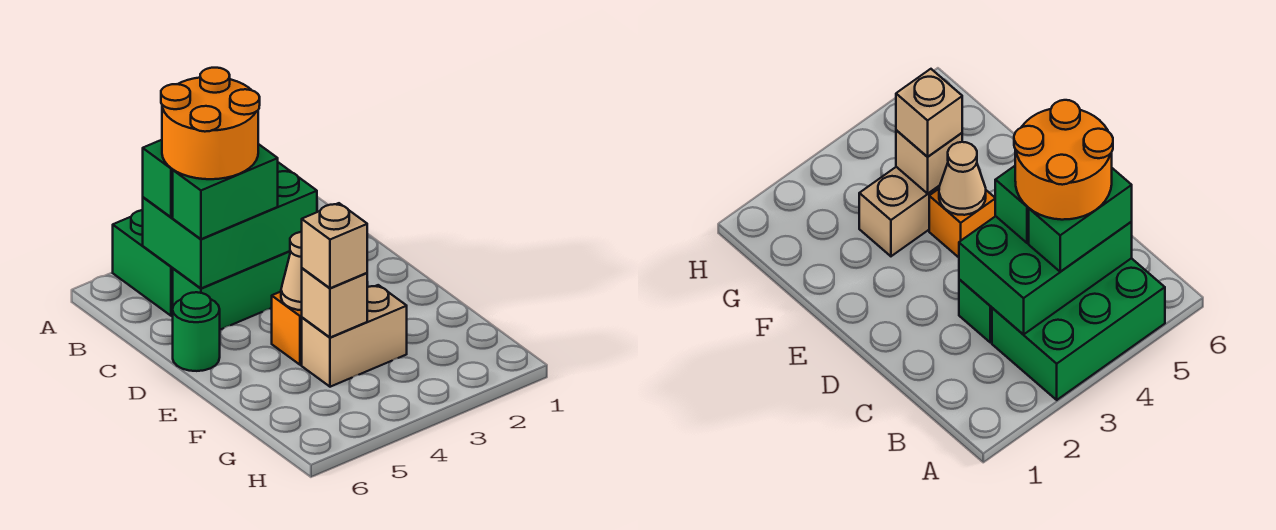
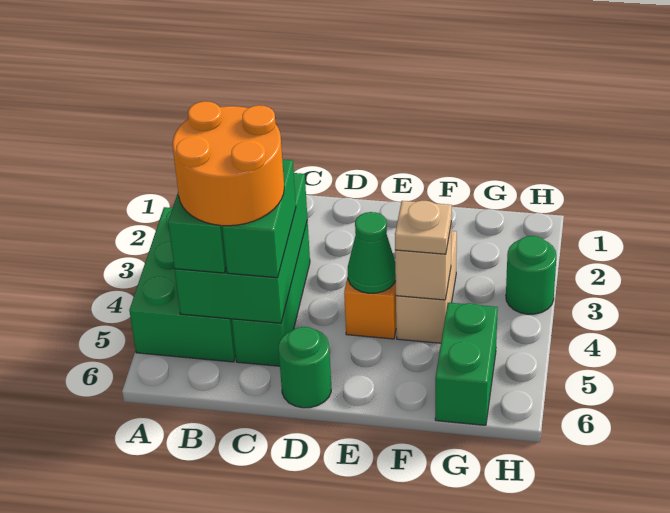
tan cone E4 level 2 -> green cone E4 level 2
tan brick F4 level 3 -> tan plate F4 level 3
none -> green brick G5:G6 level 1
none -> green round brick H3 level 1

